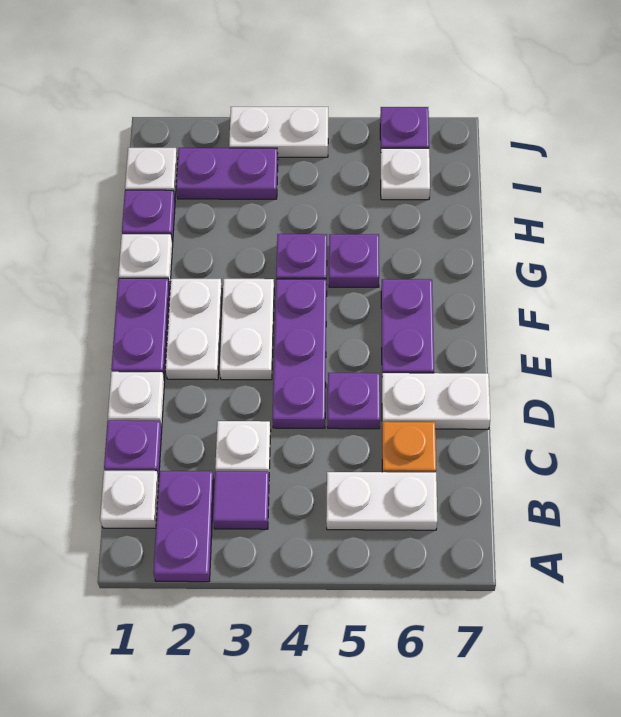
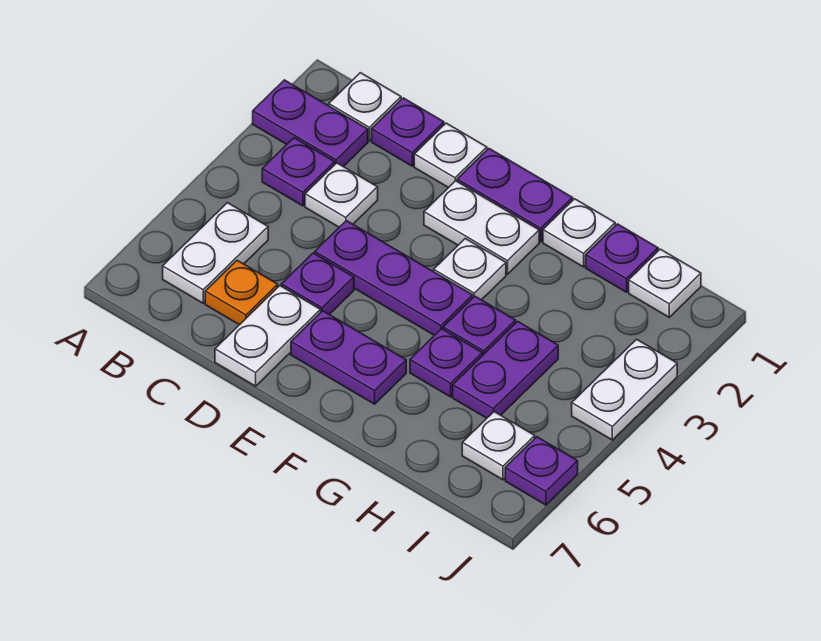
purple tile B3 level 1 -> purple plate B3 level 1
white plate E3:F3 level 1 -> white plate F3 level 1
purple plate I2:I3 level 1 -> purple plate H4:H5 level 1

